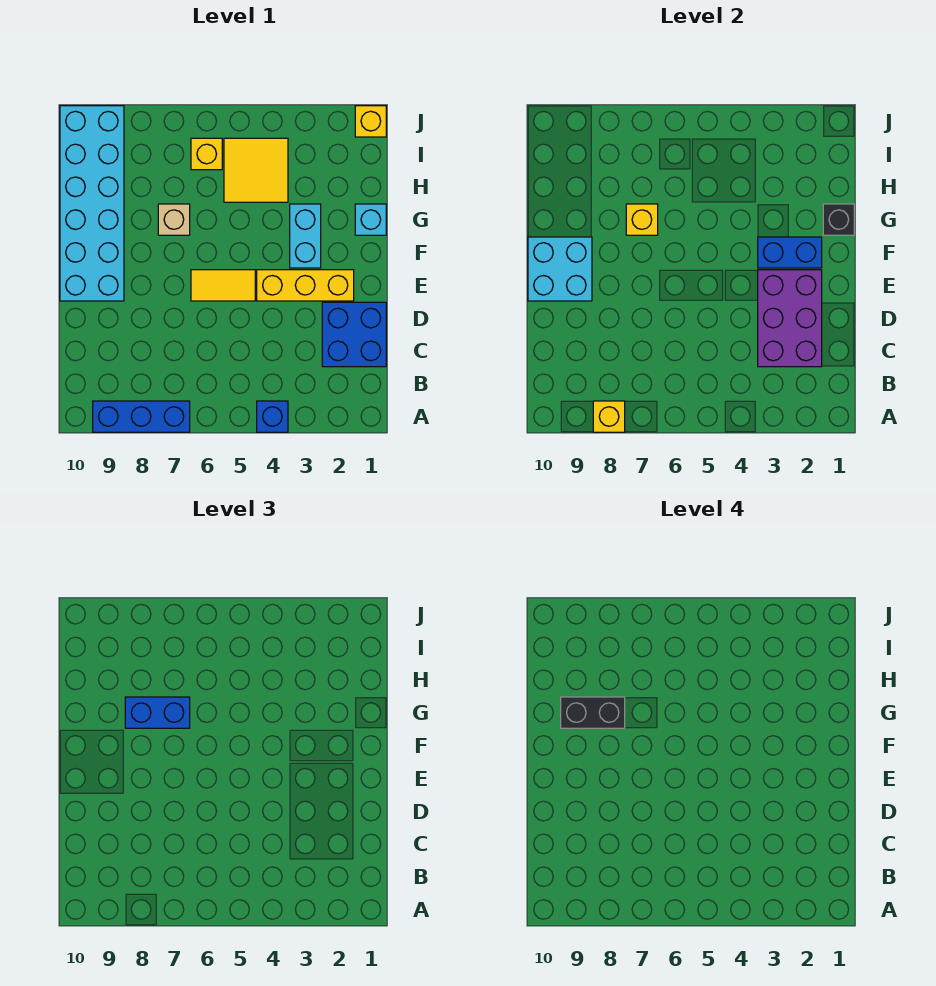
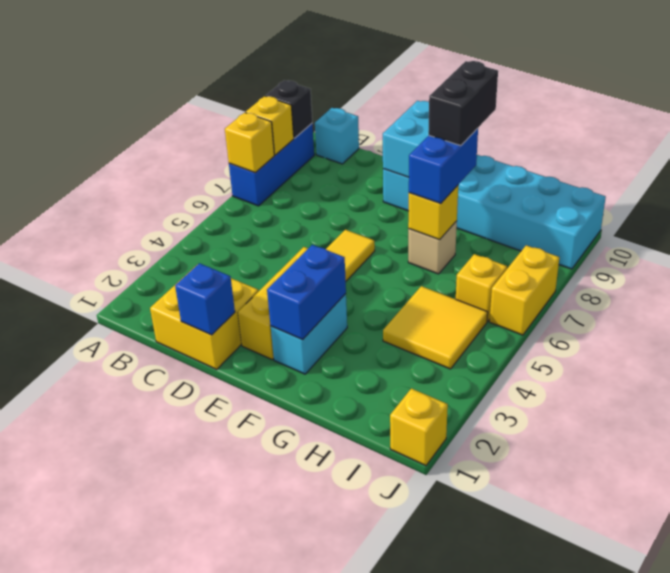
blue brick A4 level 1 -> blue brick D1 level 2
none -> yellow brick A7 level 2
blue brick C1:D2 level 1 -> yellow brick C1:D2 level 1
purple brick C2:E3 level 2 -> none
cyan brick F3:G3 level 1 -> cyan brick F2:F3 level 1
cyan brick G1 level 1 -> cyan brick B10 level 1
black brick G1 level 2 -> black brick A9 level 2
none -> yellow brick J6:J7 level 1

